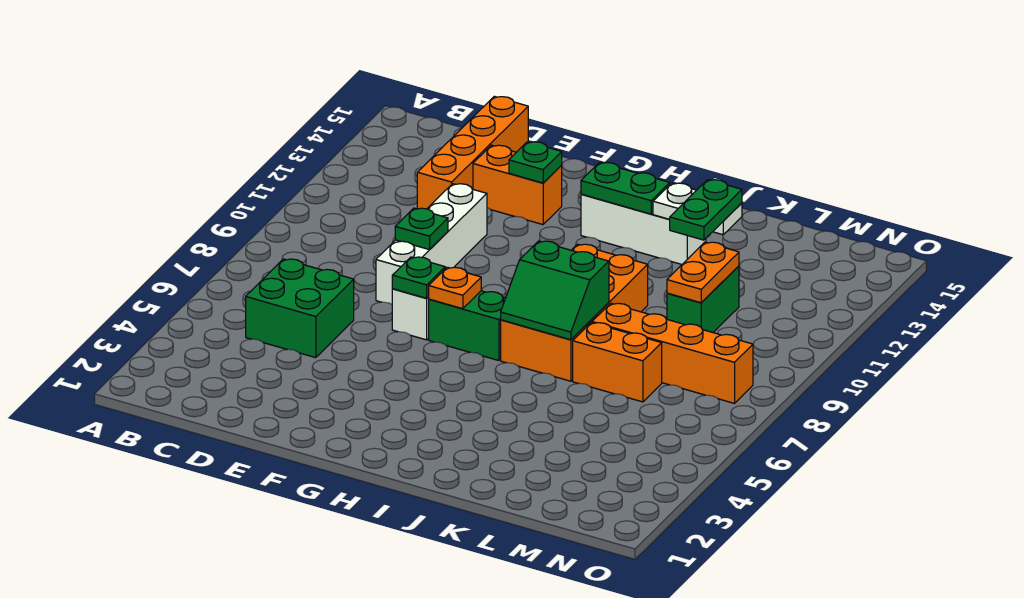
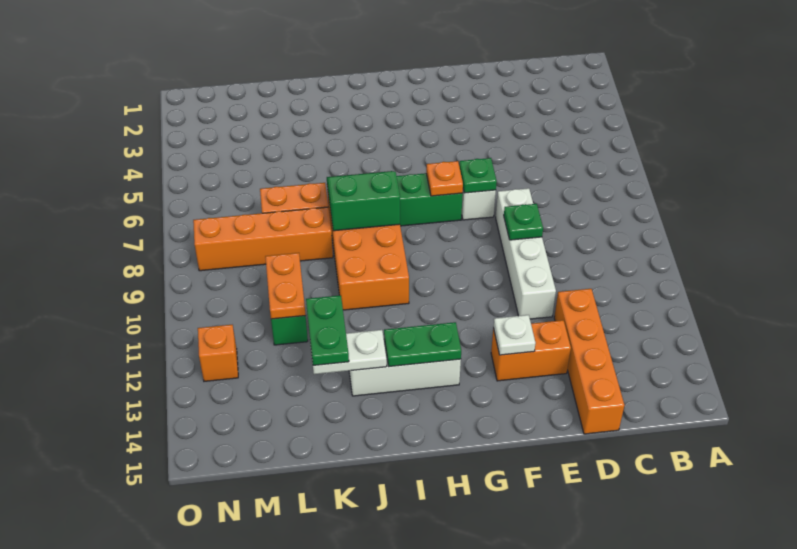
green brick C5:D6 level 1 -> none
green plate F13 level 2 -> white plate F13 level 2
none -> orange brick N12 level 1

